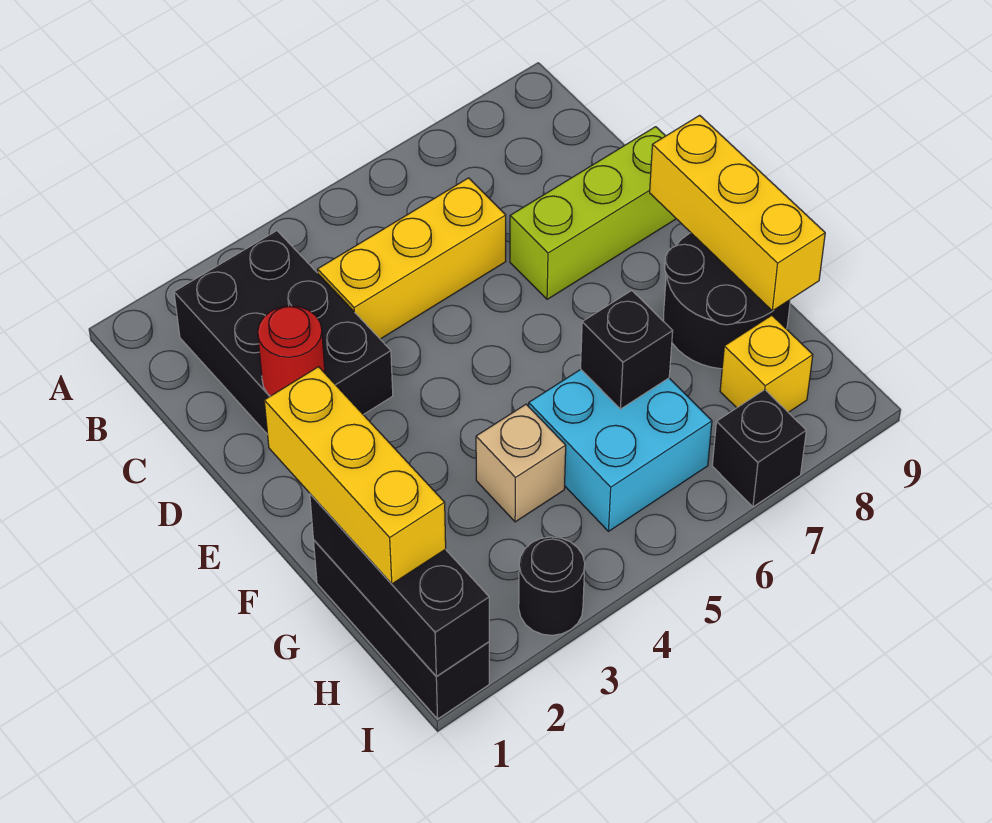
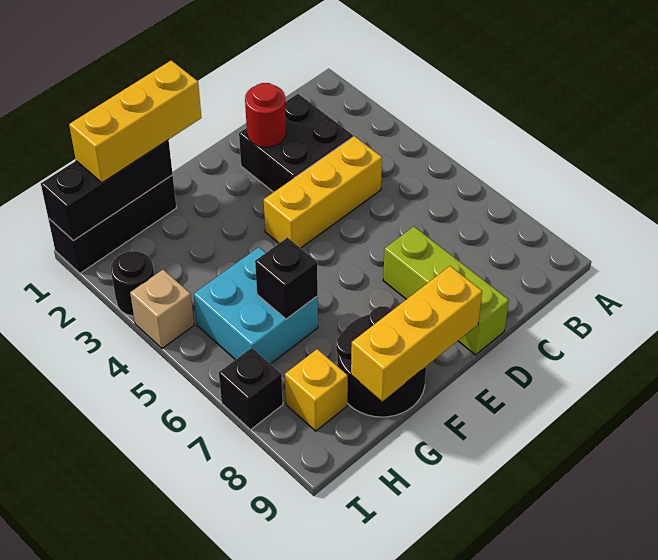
black brick B2:D3 level 1 -> black brick C2:D3 level 1
yellow brick C4:C6 level 1 -> yellow brick C4:E4 level 1
tan brick G4 level 1 -> tan brick I4 level 1

